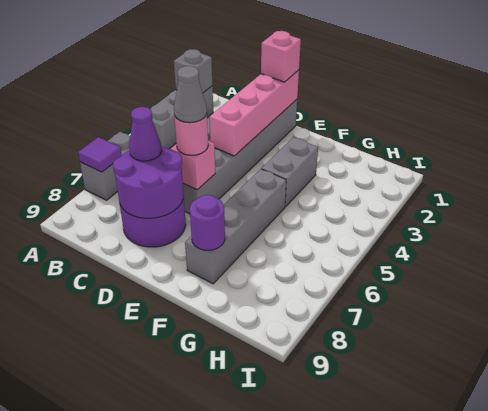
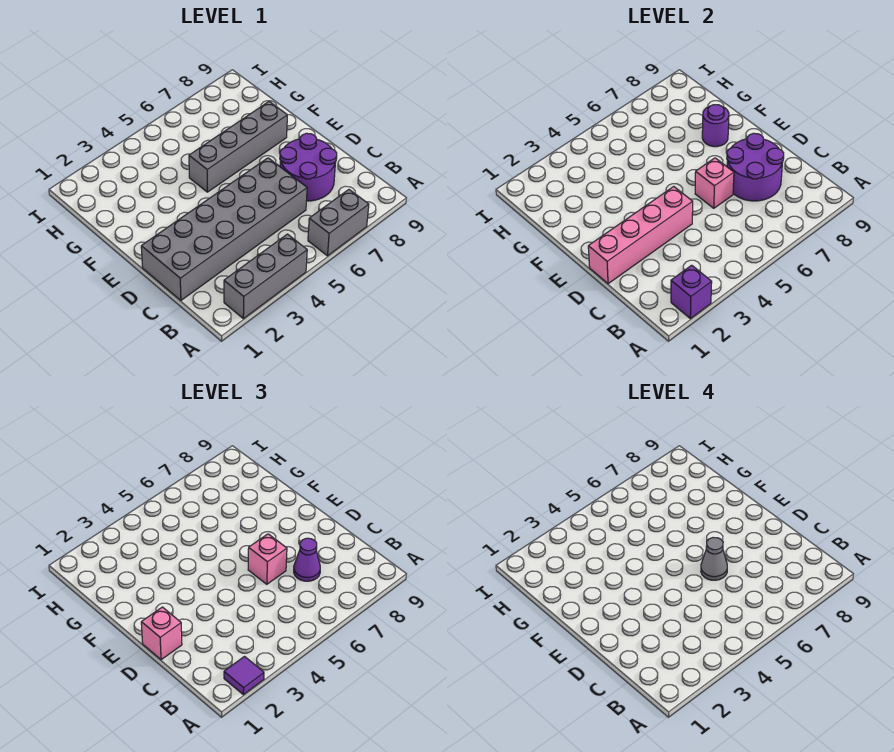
grey brick A2 level 2 -> purple brick A2 level 2
purple tile A7 level 2 -> purple tile A2 level 3
pink round brick D6 level 3 -> pink brick D6 level 3
grey brick F3:F4 level 1 -> none

